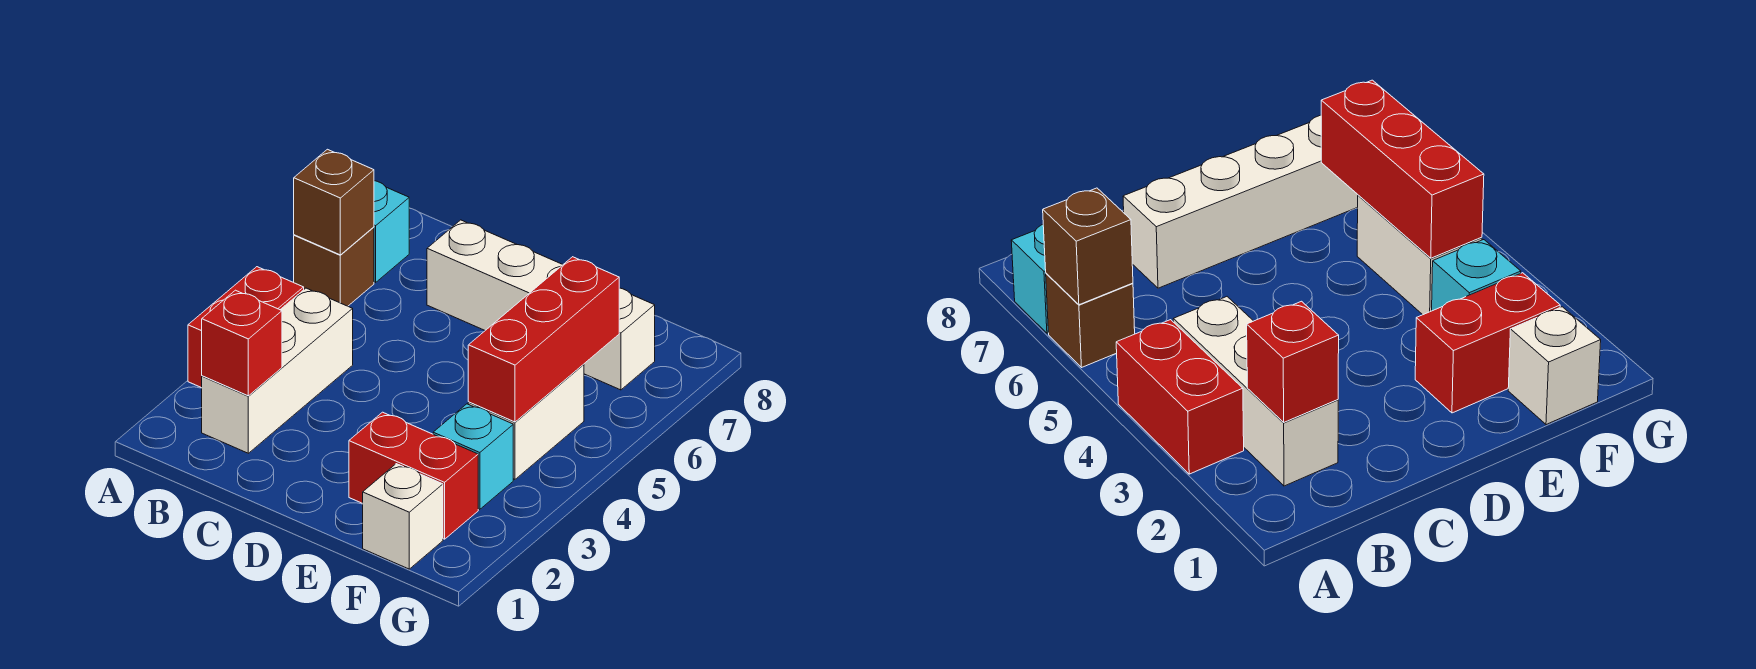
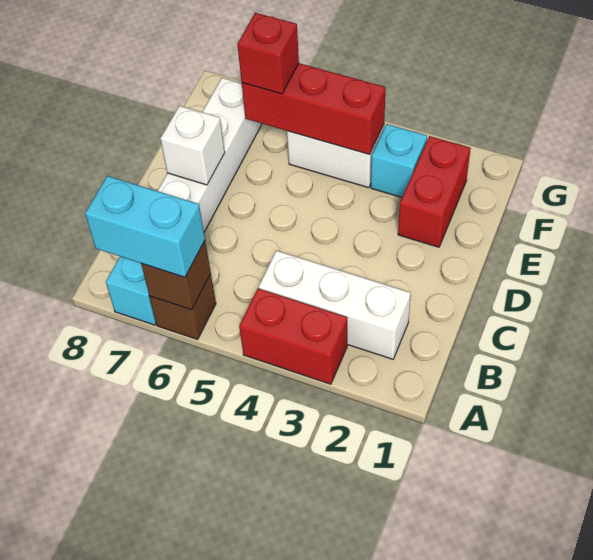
none -> cyan brick A6:A7 level 3
red brick B2 level 2 -> red brick F6 level 3
white brick F1 level 1 -> white brick D7 level 2

